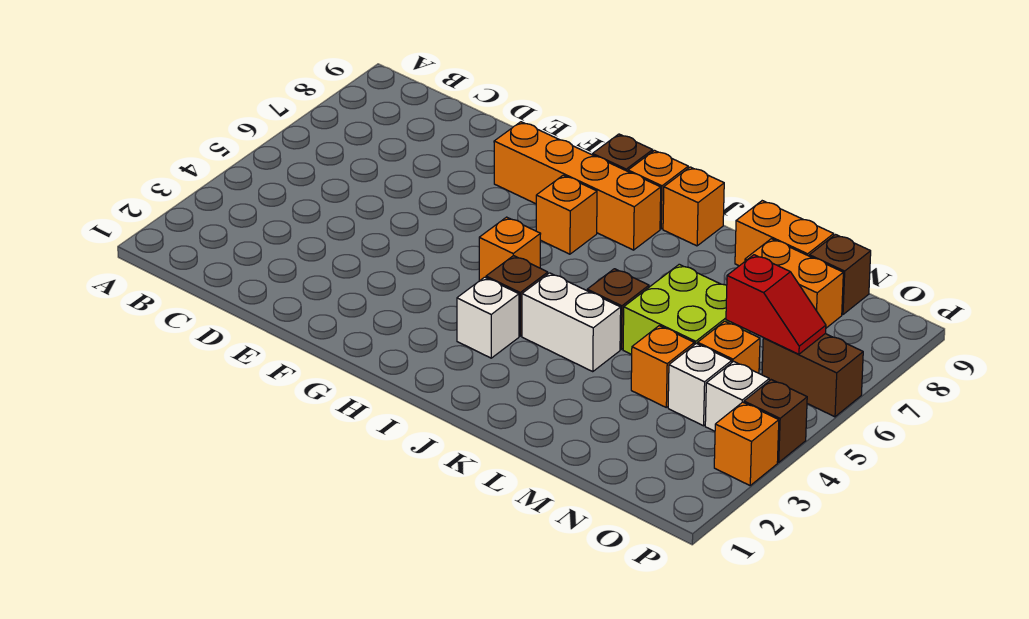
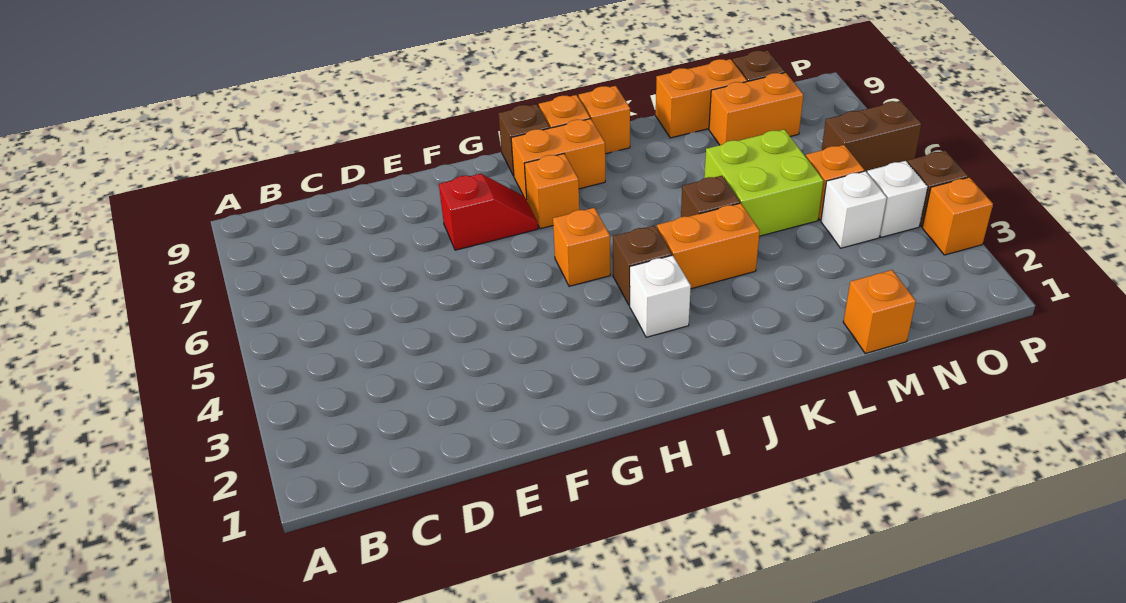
orange brick F8:I8 level 1 -> orange brick H8:I8 level 1
white brick J4:K4 level 1 -> orange brick J4:K4 level 1
orange brick M4 level 1 -> orange brick M1 level 1
red slope N6:O6 level 2 top N -> red slope F7:G7 level 1 top F

